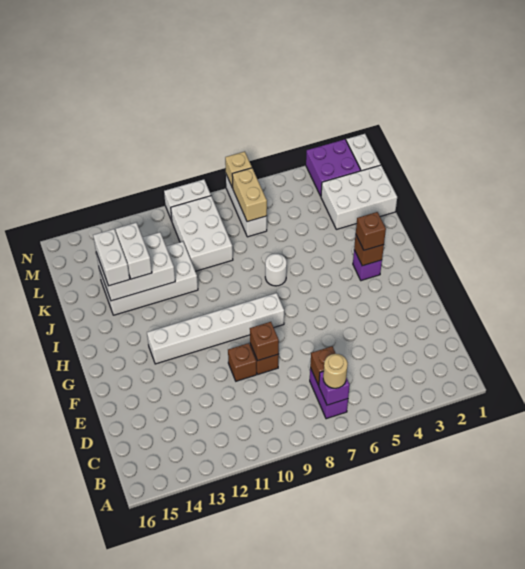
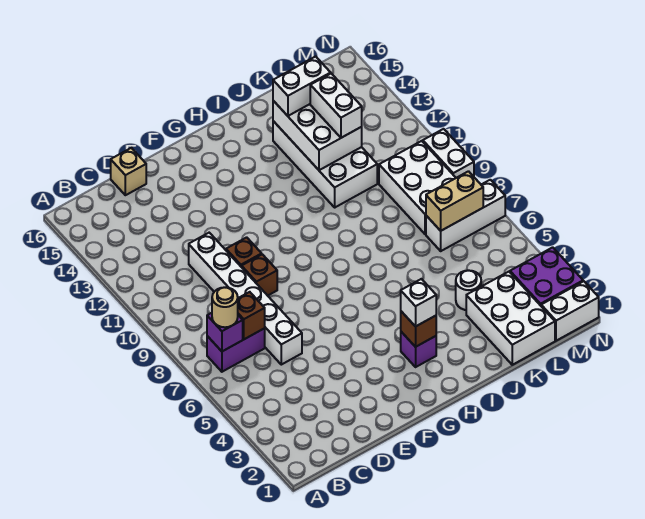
brown brick E9 level 2 -> none
white brick G8:G13 level 1 -> white brick D6:D11 level 1
brown brick H3 level 3 -> white brick H3 level 3
white round brick I7 level 1 -> white round brick K4 level 1
white brick J13:K13 level 3 -> white brick K12:K13 level 3
white brick K9:M10 level 1 -> white brick L8:M10 level 1
tan brick N7 level 2 -> tan brick D16 level 1

